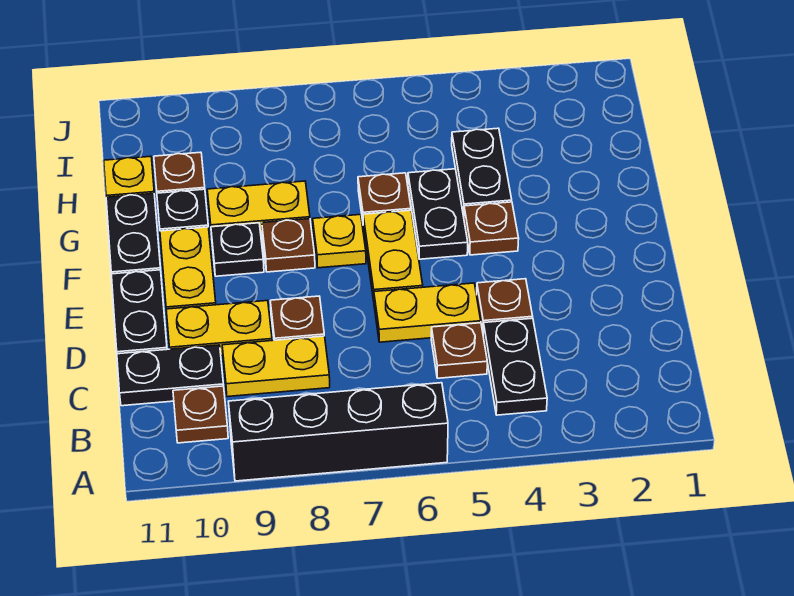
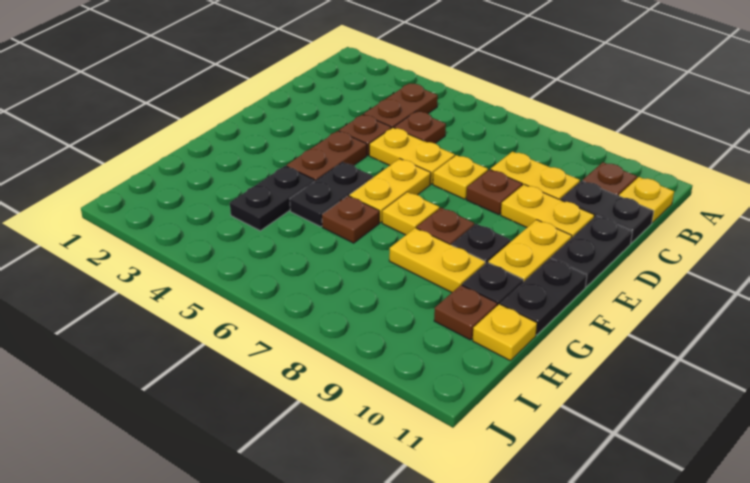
black brick A6:A9 level 1 -> none
black plate B4:C4 level 1 -> brown plate B4:C4 level 1
none -> yellow plate B11 level 1
none -> yellow plate D7 level 1
brown plate F4 level 1 -> brown plate E4:F4 level 1

